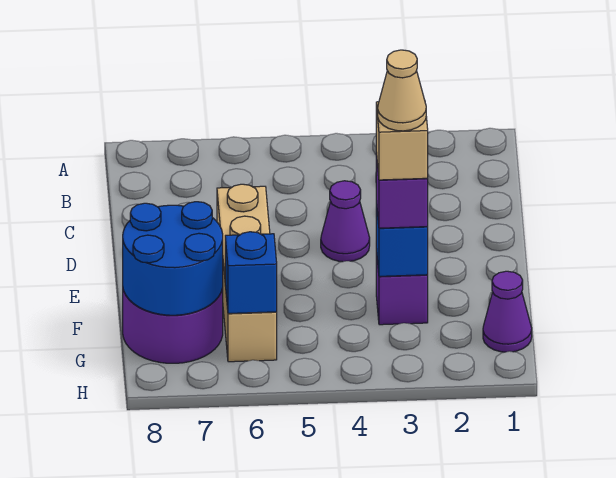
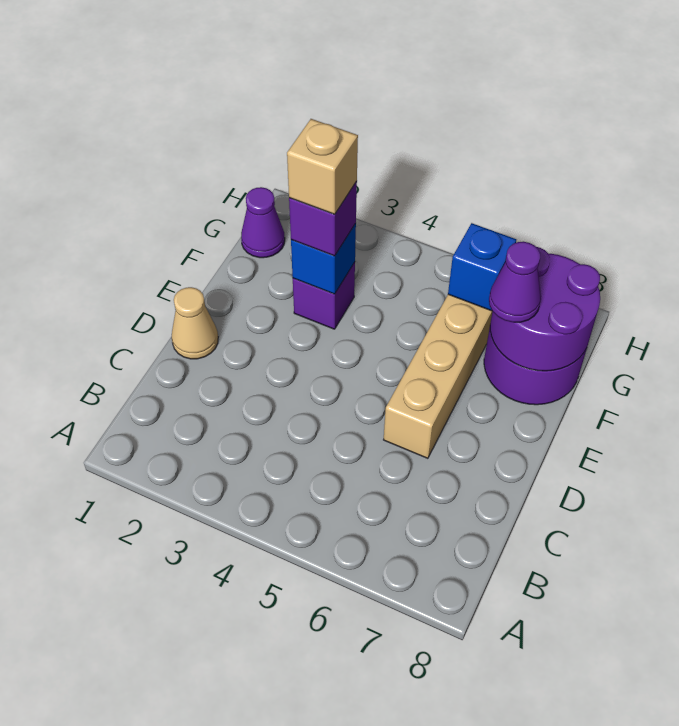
purple cone D4 level 1 -> purple cone F7 level 3
tan cone F3 level 5 -> tan cone D1 level 1
blue round brick F7:G8 level 2 -> purple round brick F7:G8 level 2

